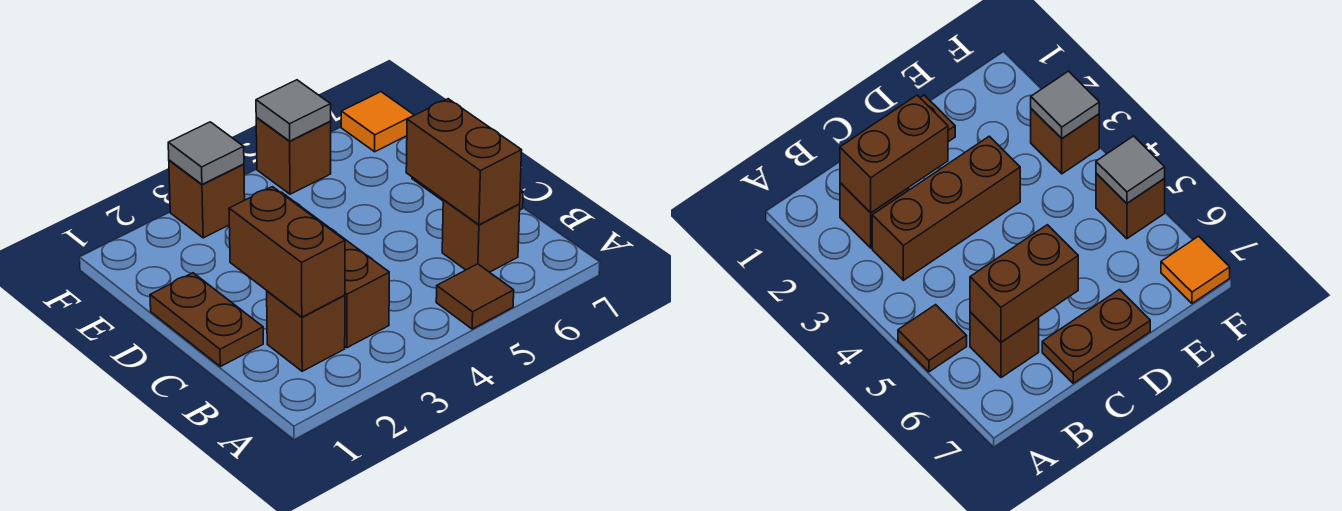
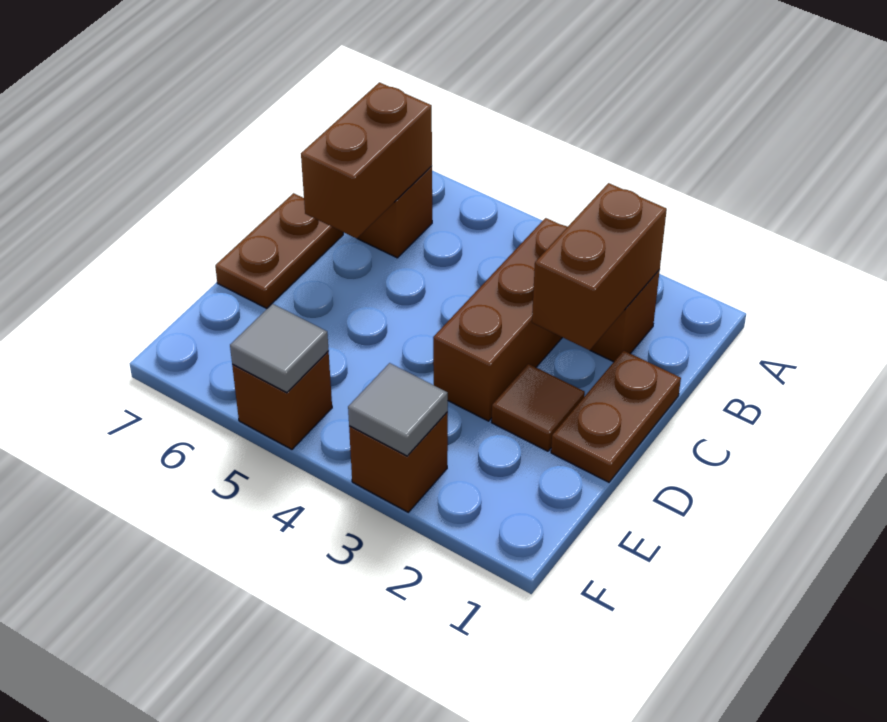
brown tile A5 level 1 -> brown tile D2 level 1
orange tile F7 level 1 -> none

